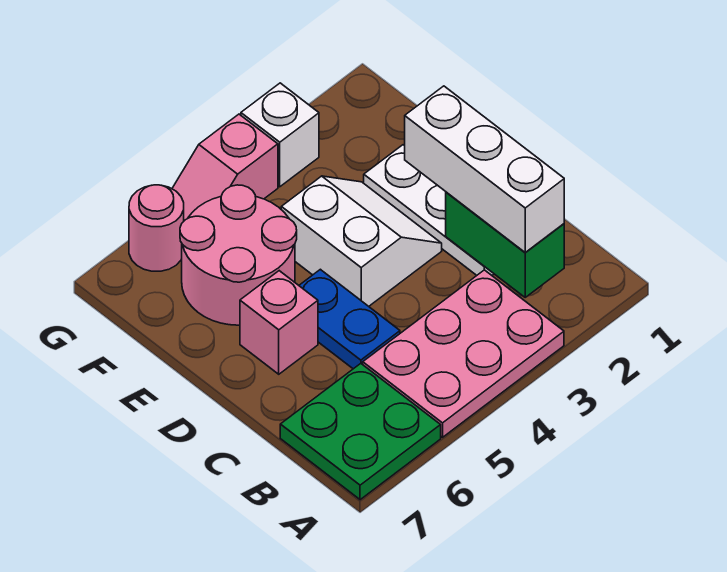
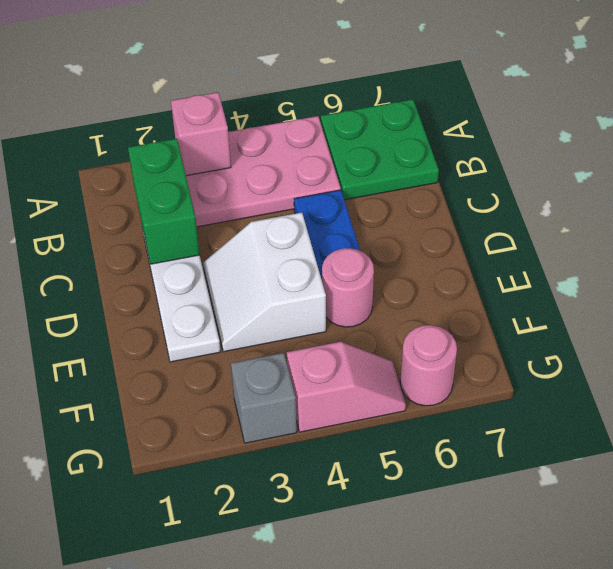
white brick B2:D2 level 3 -> none
pink brick D6 level 1 -> pink brick A3 level 2
pink round brick E5:F6 level 1 -> pink round brick E5 level 1
white brick G3 level 1 -> grey brick G3 level 1

